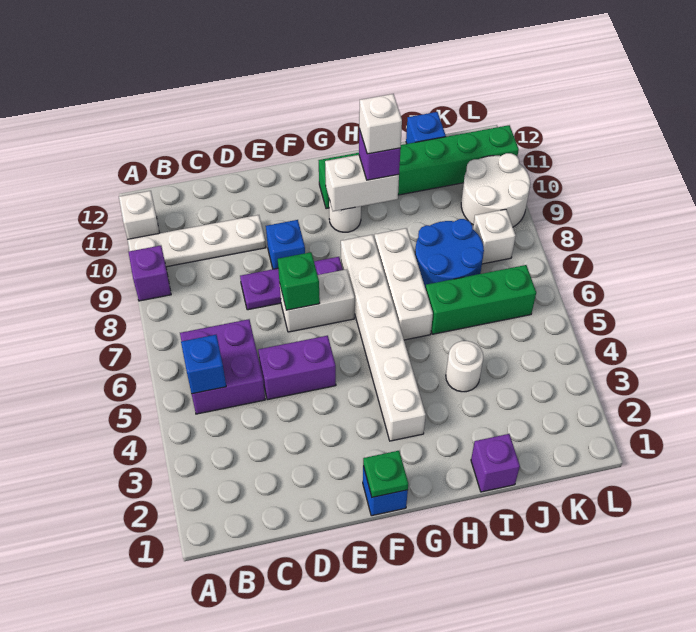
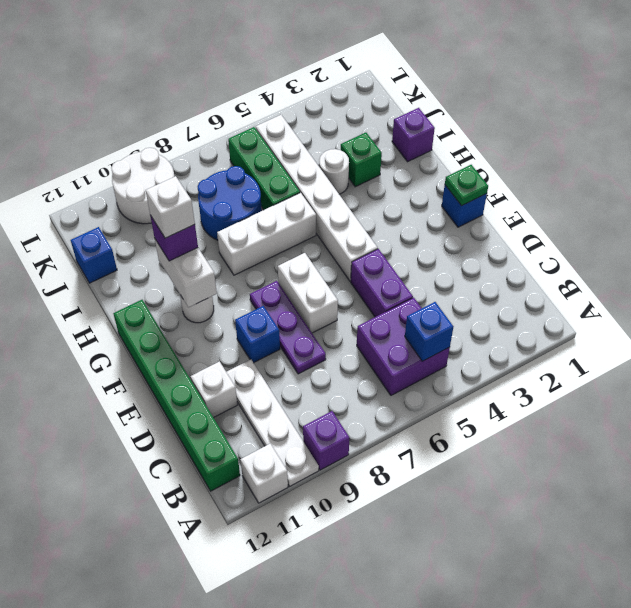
green brick E7 level 2 -> green brick I3 level 1
white brick G3:G8 level 1 -> white brick F5:K5 level 1
green brick G11:L11 level 1 -> green brick B12:G12 level 1
white brick K8 level 1 -> white brick D11 level 1

